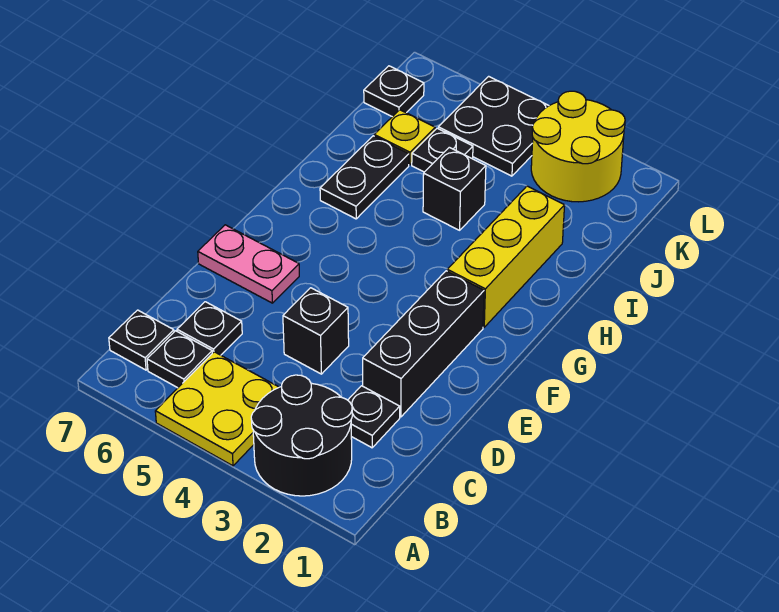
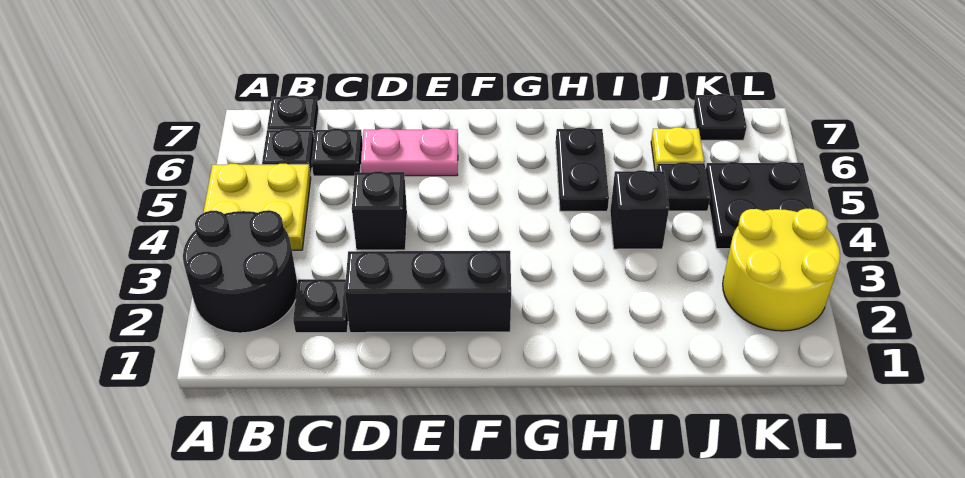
pink plate E6:E7 level 1 -> pink plate D6:E6 level 1
yellow brick G2:I2 level 1 -> none
black plate H6:I6 level 1 -> black plate H5:H6 level 1

